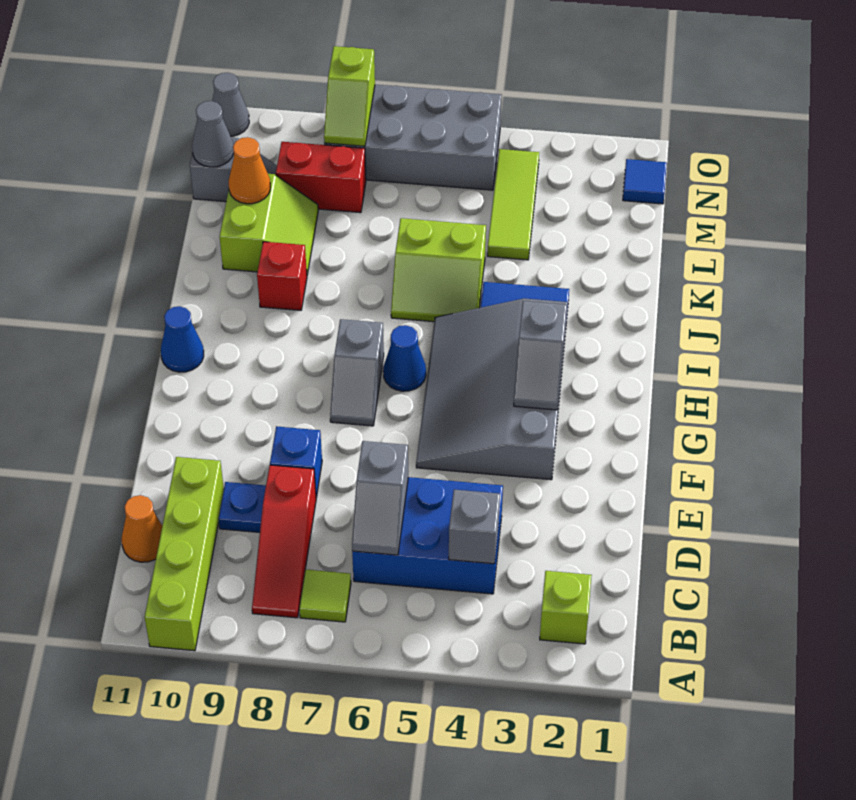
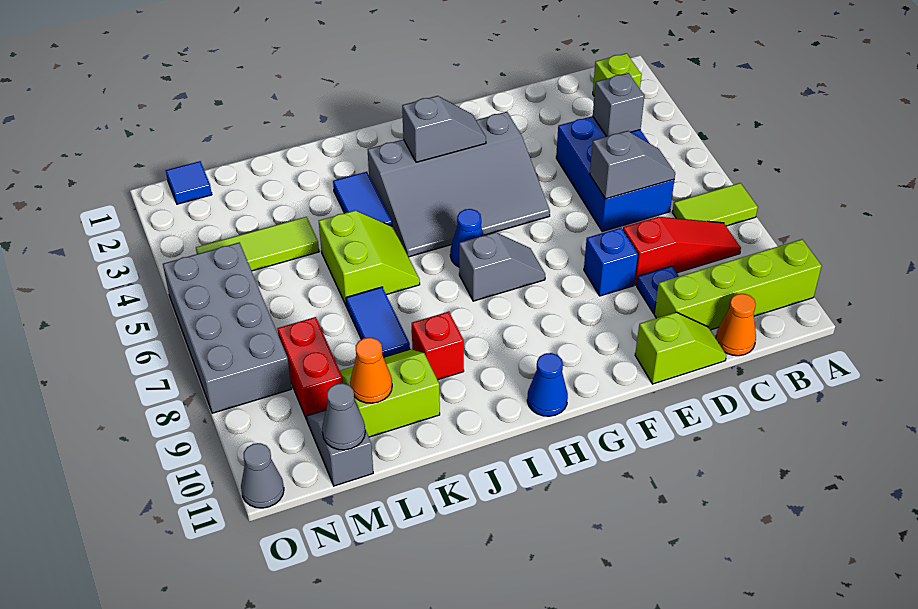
lime tile B7 level 1 -> lime tile A7:B7 level 1
none -> blue tile K7:K8 level 1
lime slope N8:O8 level 2 top O -> lime slope D11:E11 level 1 top E

